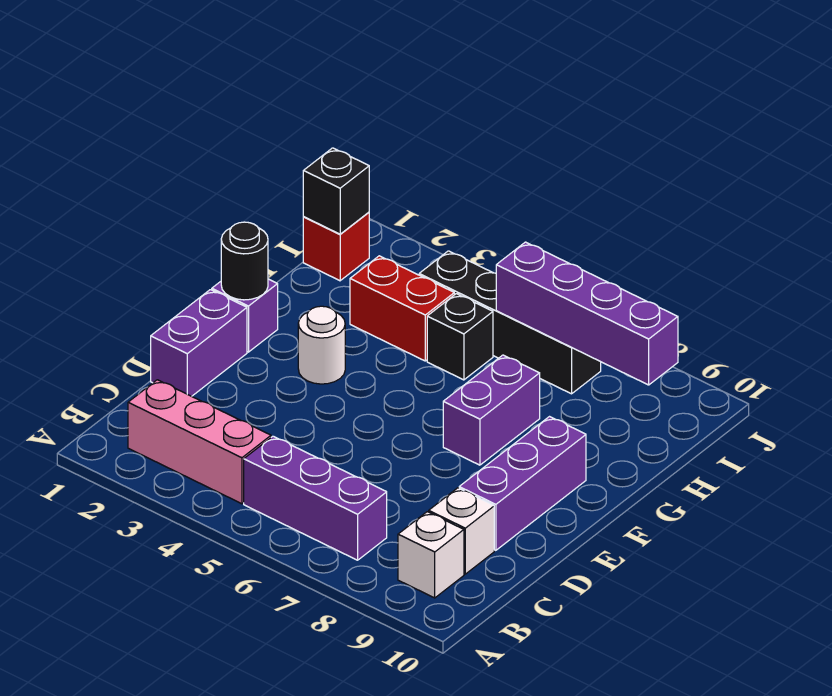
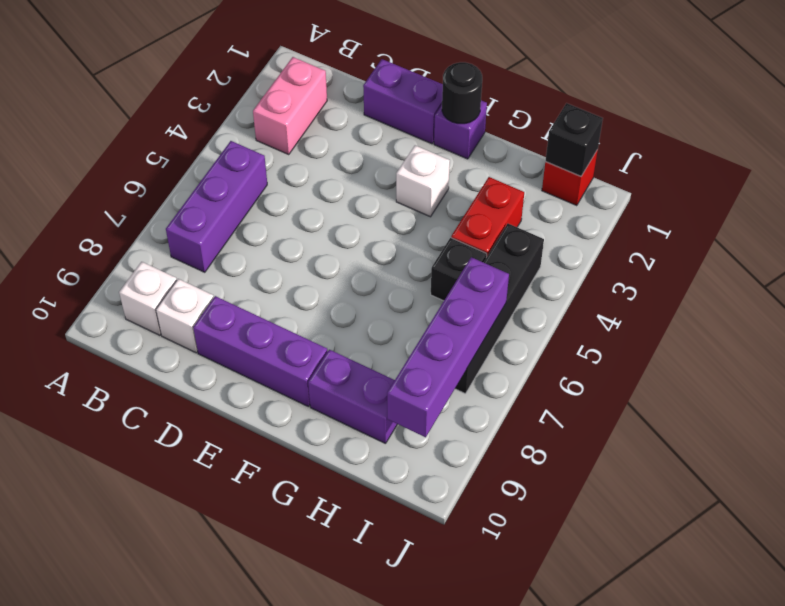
pink brick B2:B4 level 1 -> pink brick B2:B3 level 1
white round brick F3 level 1 -> white brick F3 level 1
purple brick F7:G7 level 1 -> purple brick G9:H9 level 1

